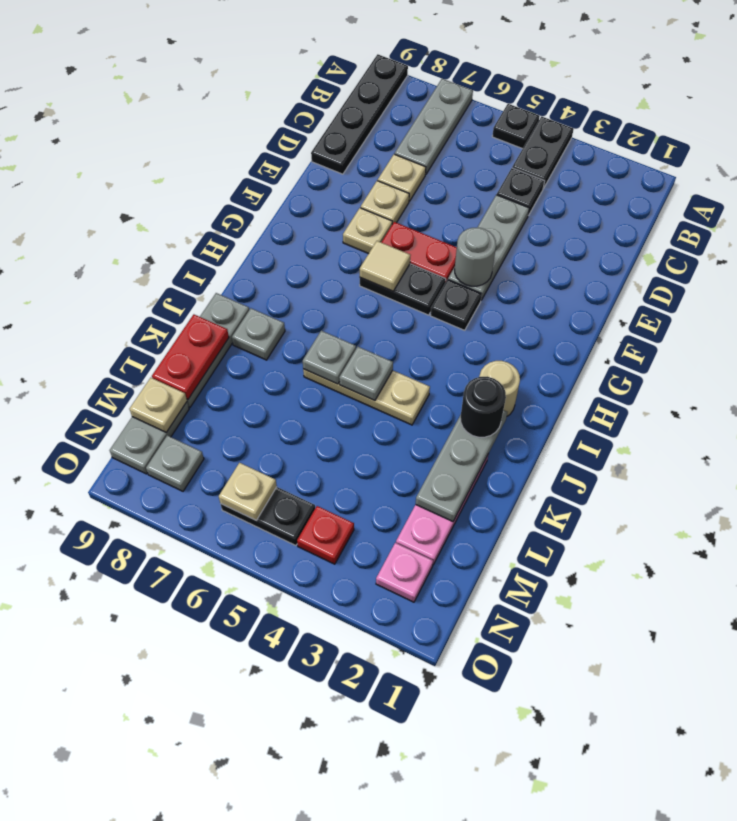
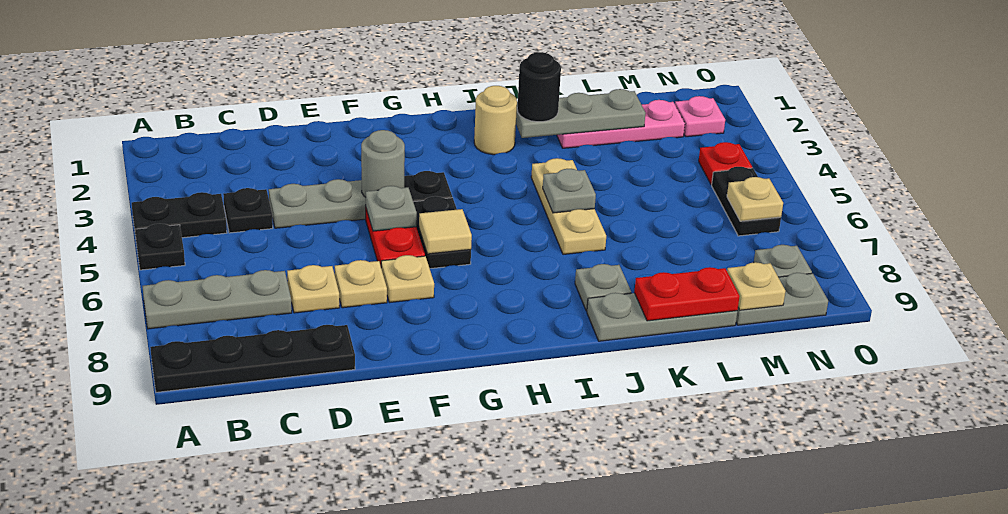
grey plate J6 level 2 -> grey plate F5 level 2

